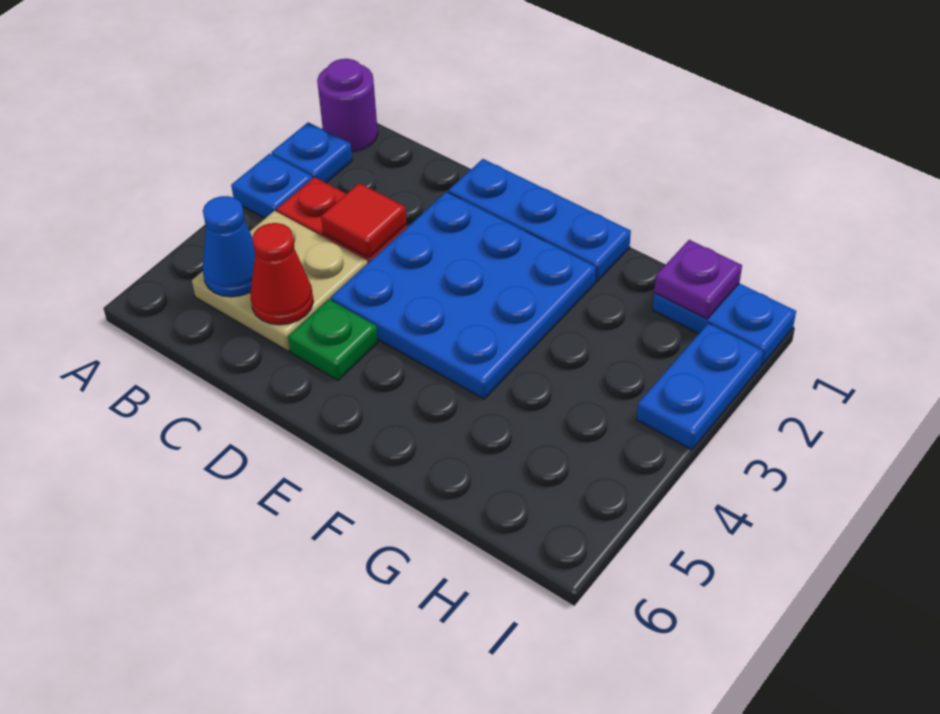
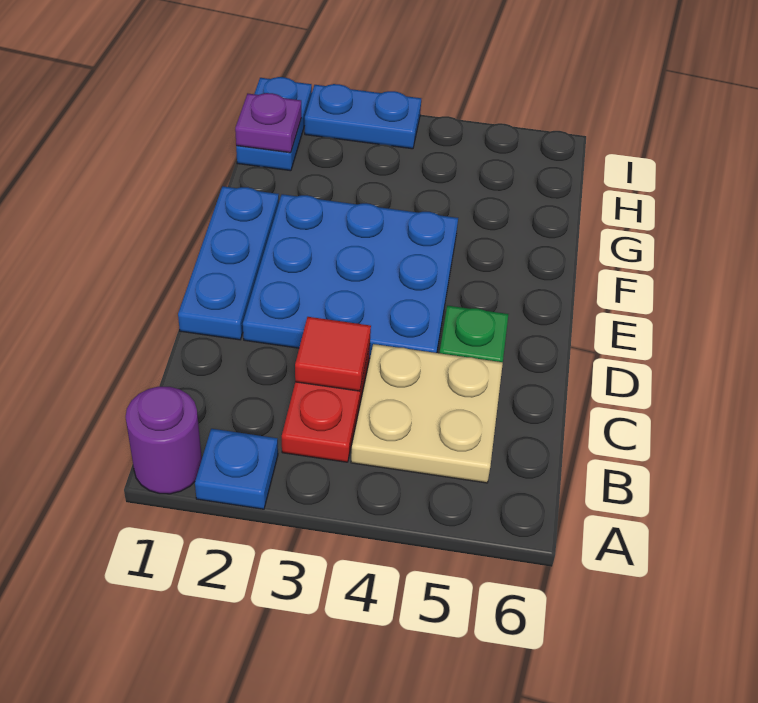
blue plate A3 level 1 -> none
blue cone B5 level 2 -> none
red cone C5 level 2 -> none

